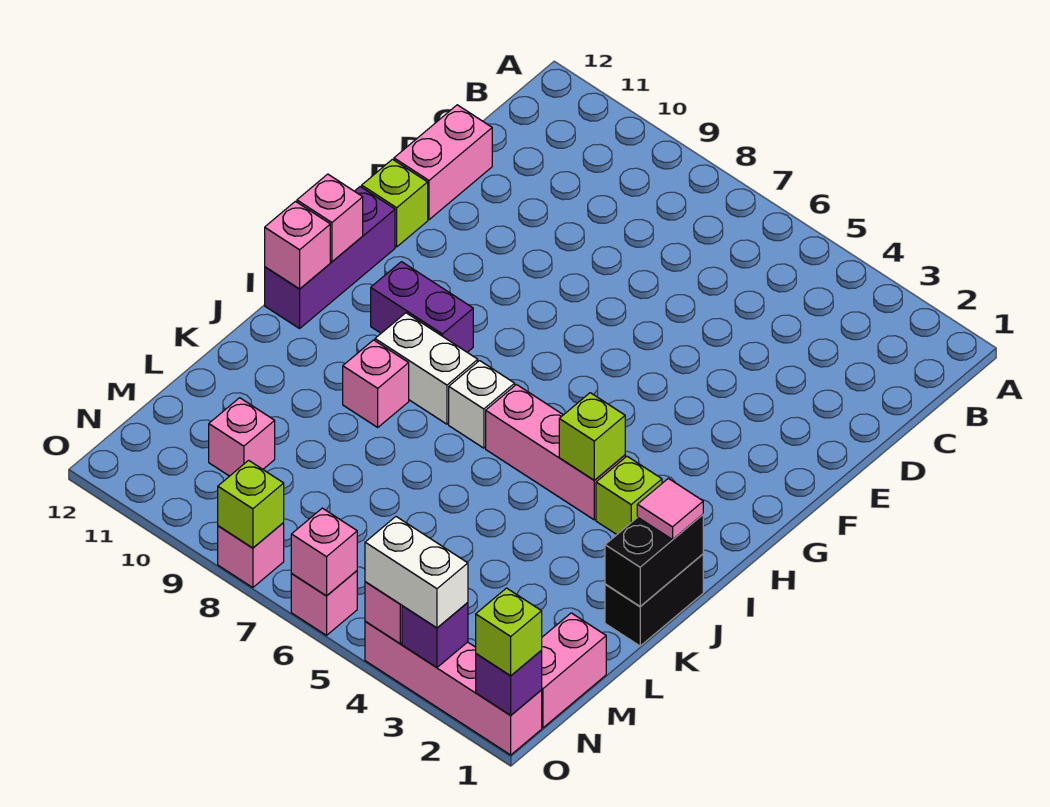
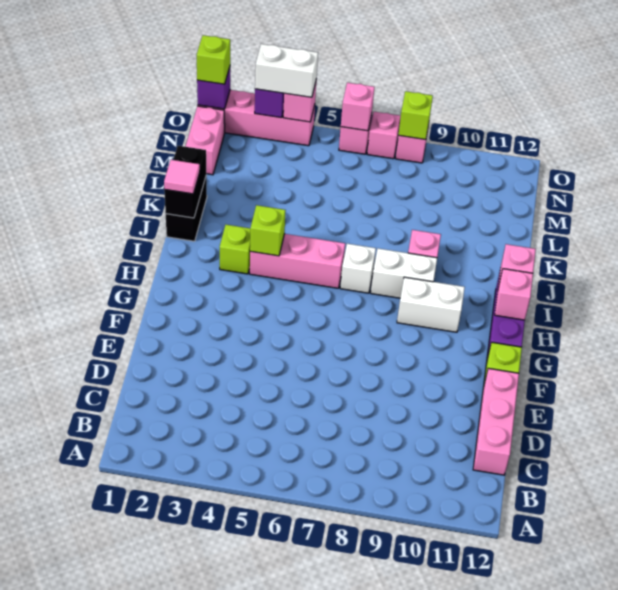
pink brick D12:E12 level 1 -> pink brick C12:E12 level 1
purple brick H9:H10 level 1 -> white brick H9:H10 level 1
pink brick M10 level 1 -> pink brick O7 level 1

